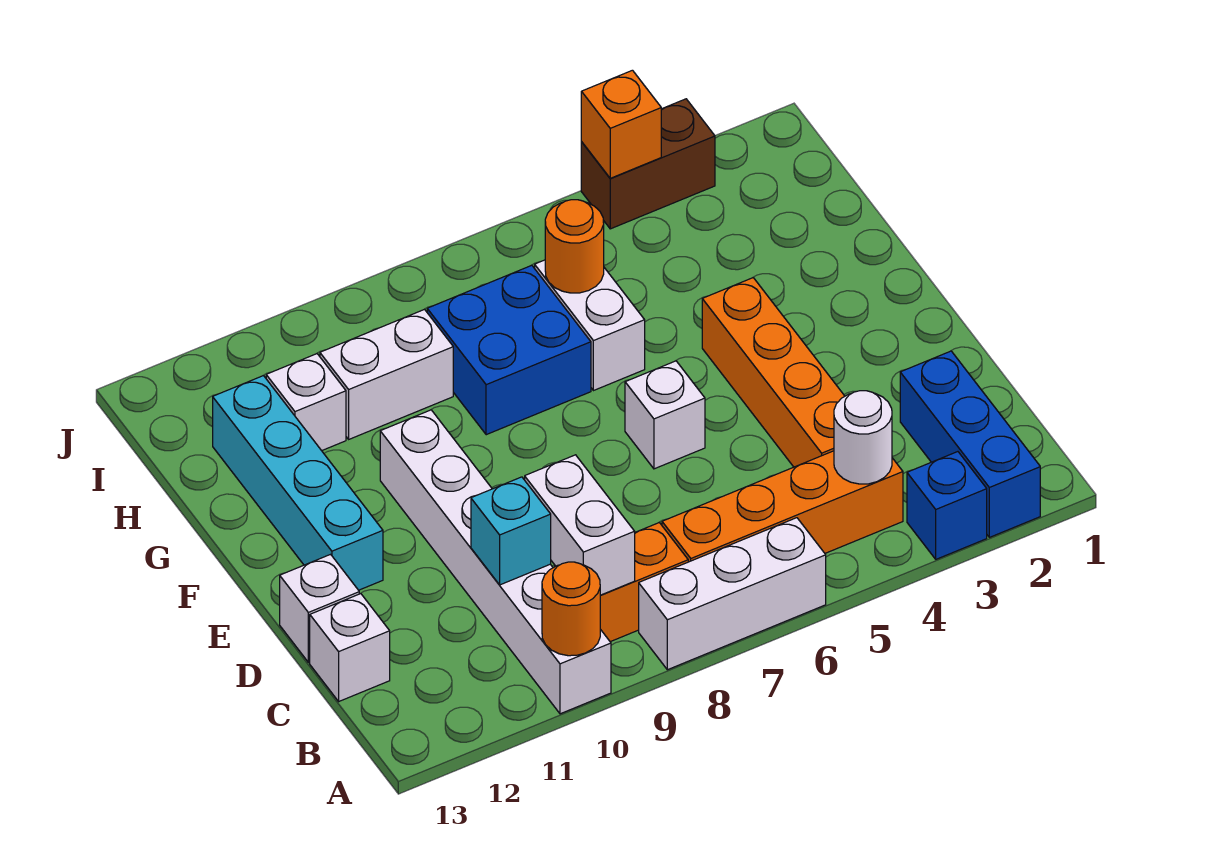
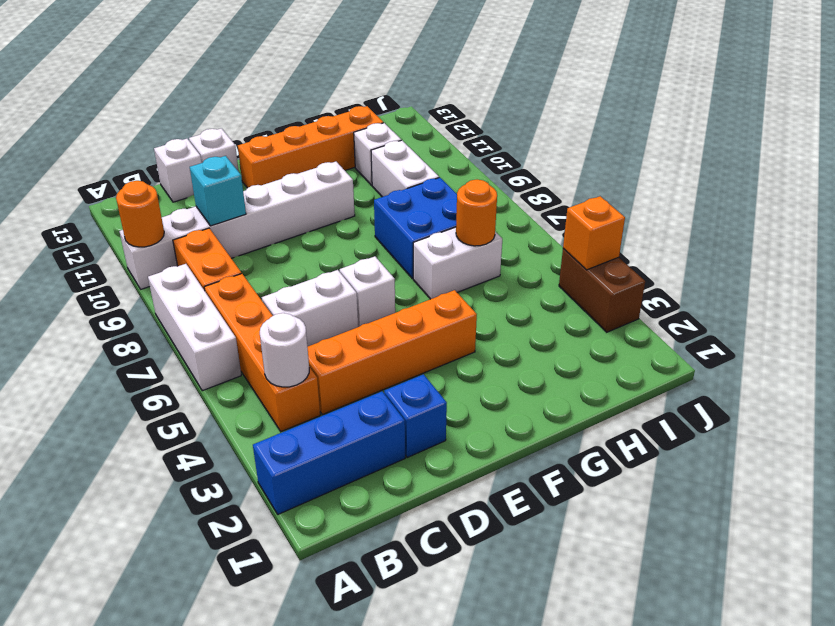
blue brick A3 level 1 -> blue brick D2 level 1
white brick B9:C9 level 2 -> white brick C6:D6 level 1
cyan brick E12:H12 level 1 -> orange brick E12:H12 level 1

